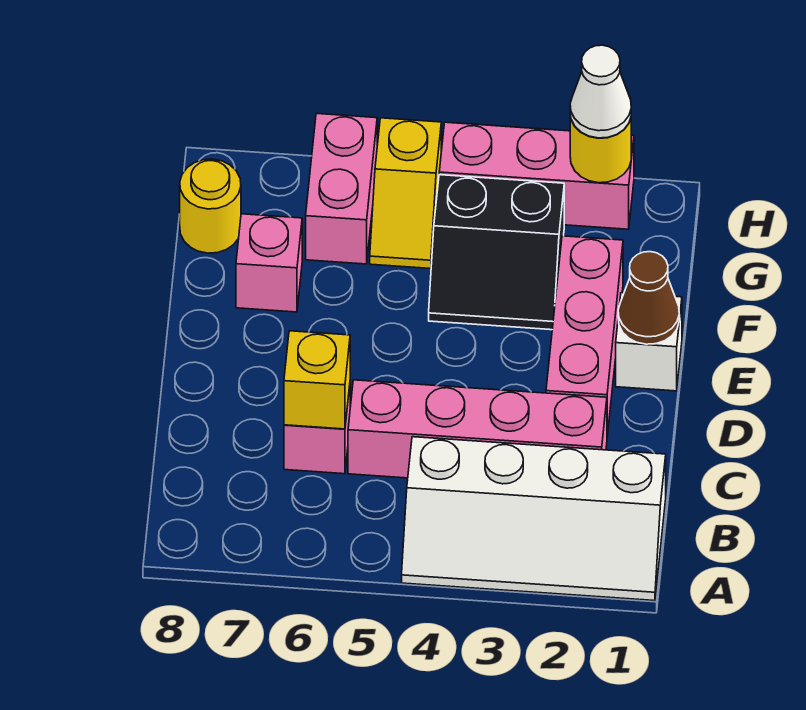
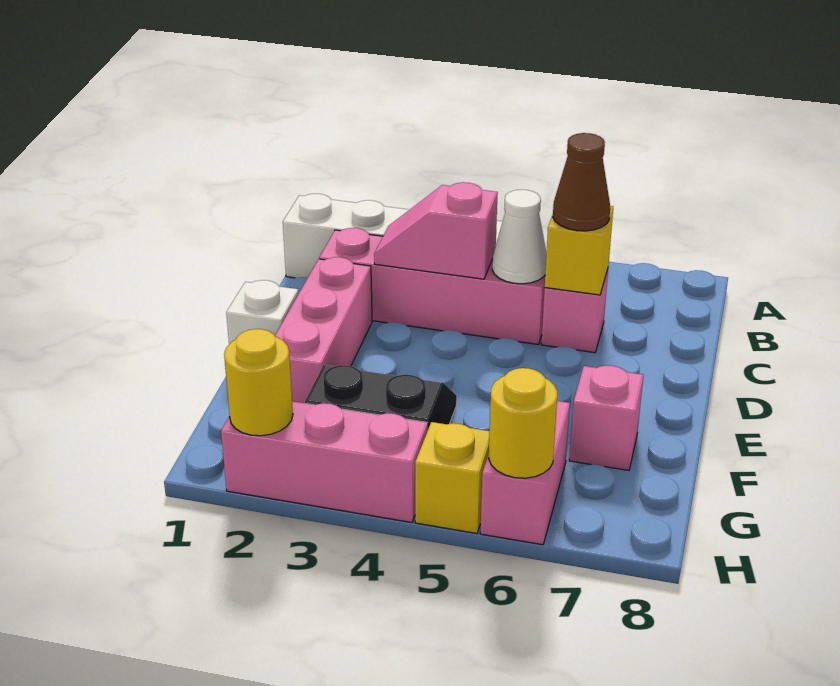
none -> pink slope C3:C4 level 2 top 4
brown cone E1 level 2 -> brown cone C6 level 3
yellow round brick G8 level 1 -> yellow round brick H6 level 2
white cone H2 level 3 -> white cone C5 level 2

